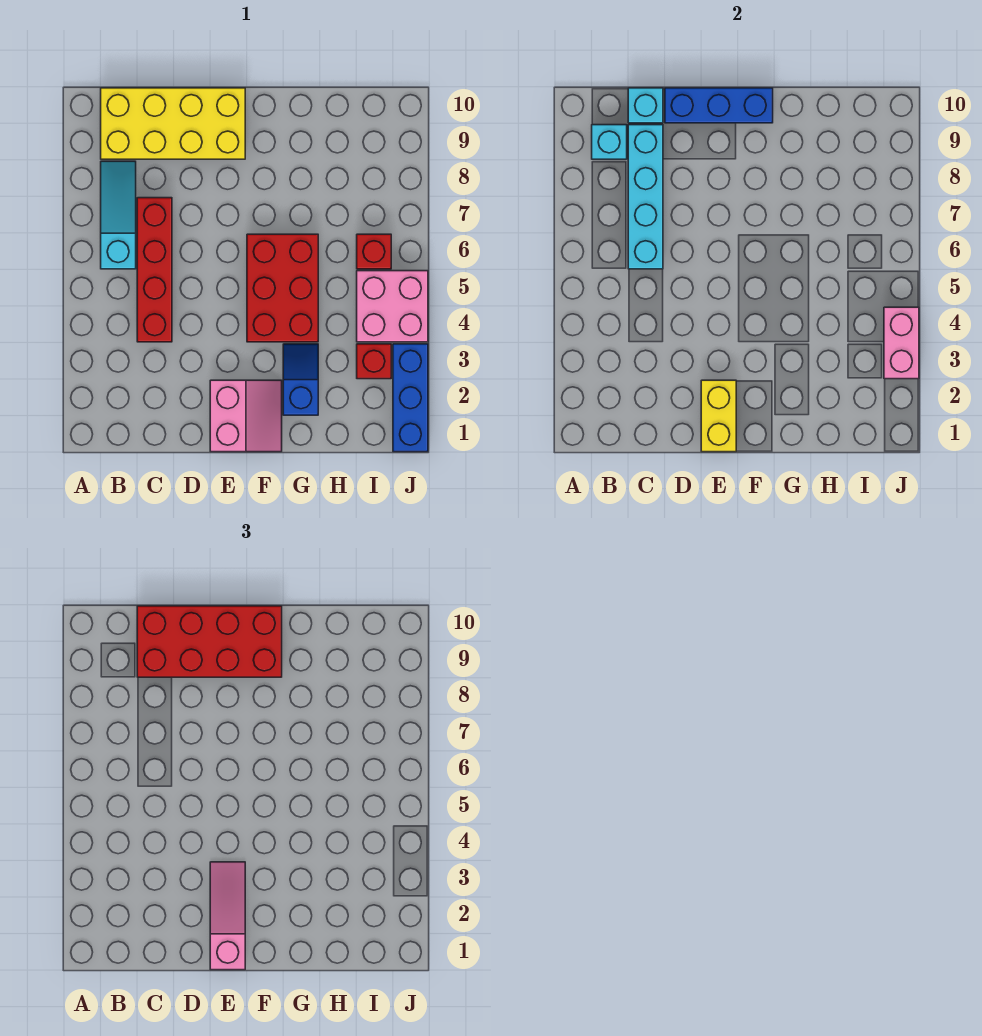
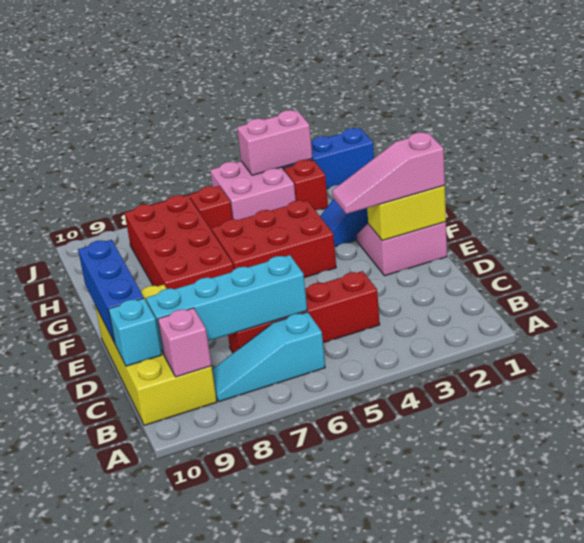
cyan brick B9 level 2 -> pink brick B9 level 2
red brick C9:F10 level 3 -> red brick F7:I8 level 1

